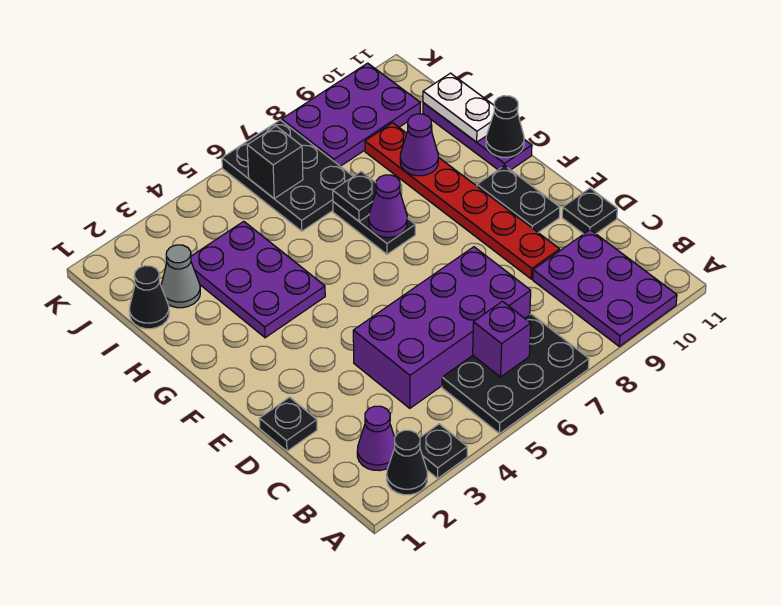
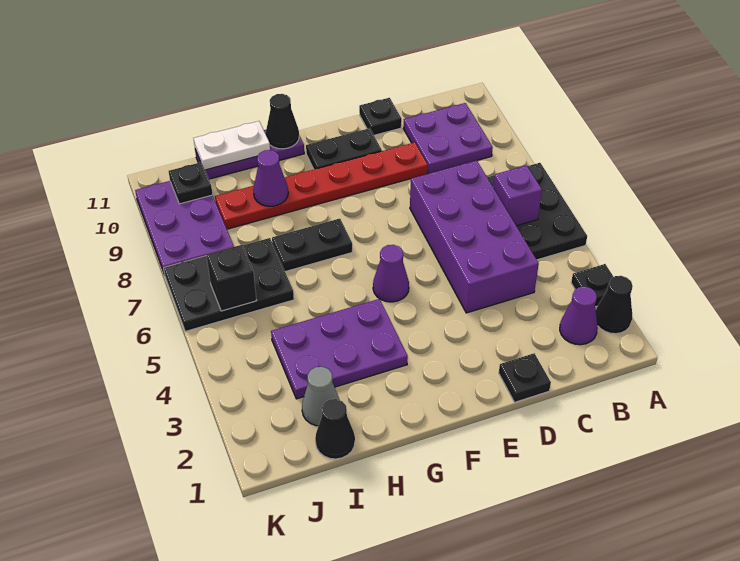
purple plate A9:C10 level 1 -> purple plate B9:C10 level 1
purple cone G7 level 2 -> purple cone F5 level 1
black plate H7 level 2 -> black plate J10 level 2

